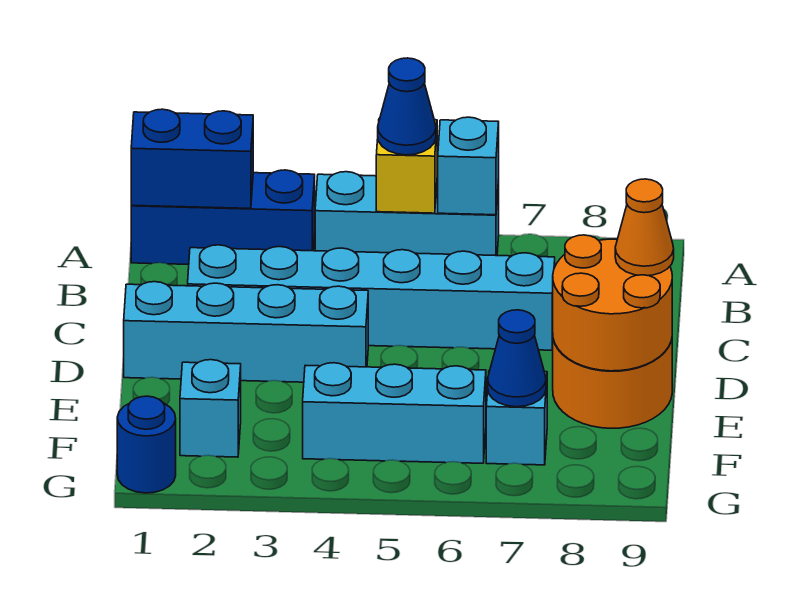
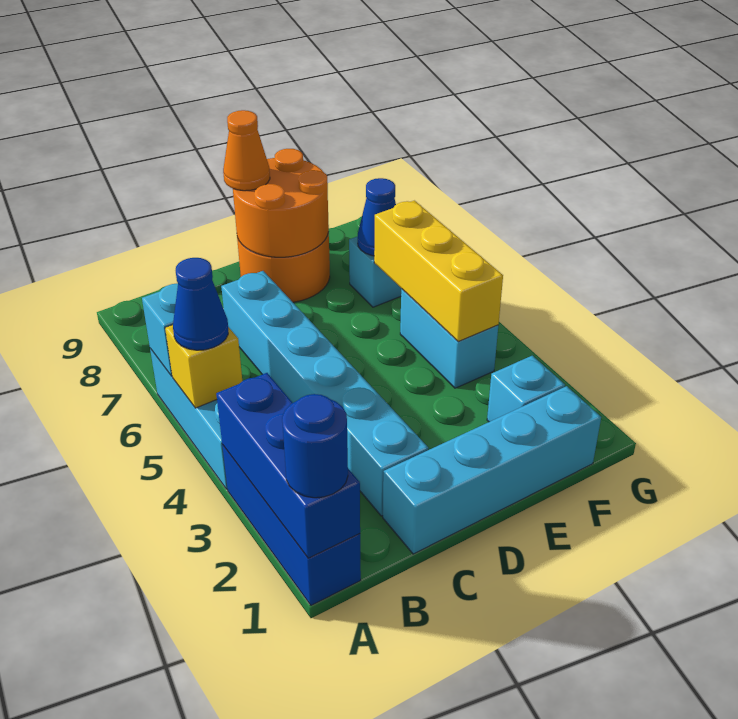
blue brick A1:A2 level 2 -> blue brick A1:A3 level 2
cyan brick D1:D4 level 1 -> cyan brick C1:F1 level 1
cyan brick F4:F6 level 1 -> cyan brick F4:F5 level 1
none -> yellow brick F4:F6 level 2
blue round brick G1 level 1 -> blue round brick A1 level 3

